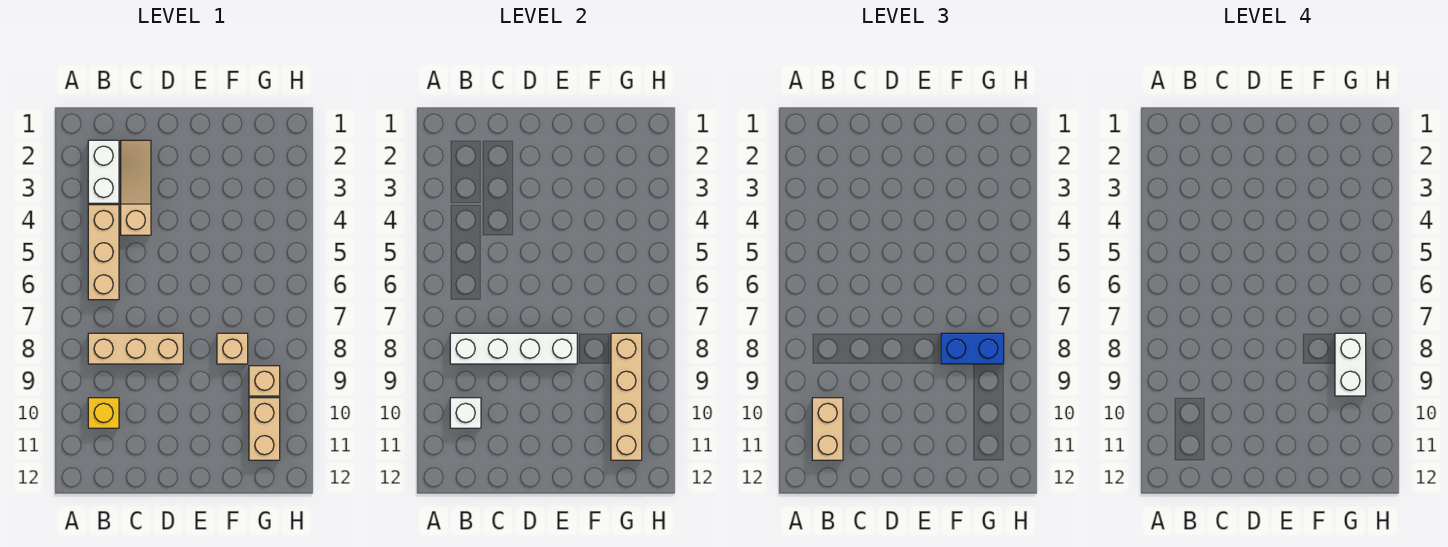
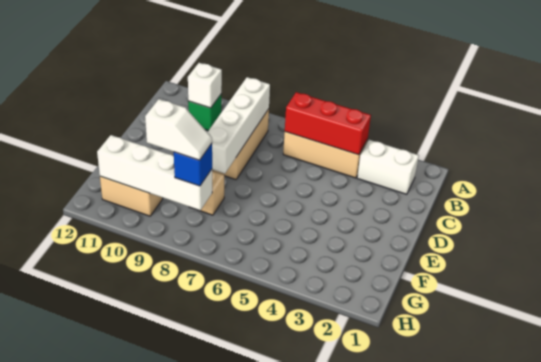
none -> red brick B4:B6 level 2
yellow brick B10 level 1 -> green brick B10 level 1
tan brick B10:B11 level 3 -> none
tan slope C2:C4 level 1 top 4 -> none
blue brick F8:G8 level 3 -> blue brick G8 level 3
tan brick G8:G11 level 2 -> white brick G8:G11 level 2
white brick G8:G9 level 4 -> white slope G8:G9 level 4 top 9
tan brick G9 level 1 -> none

